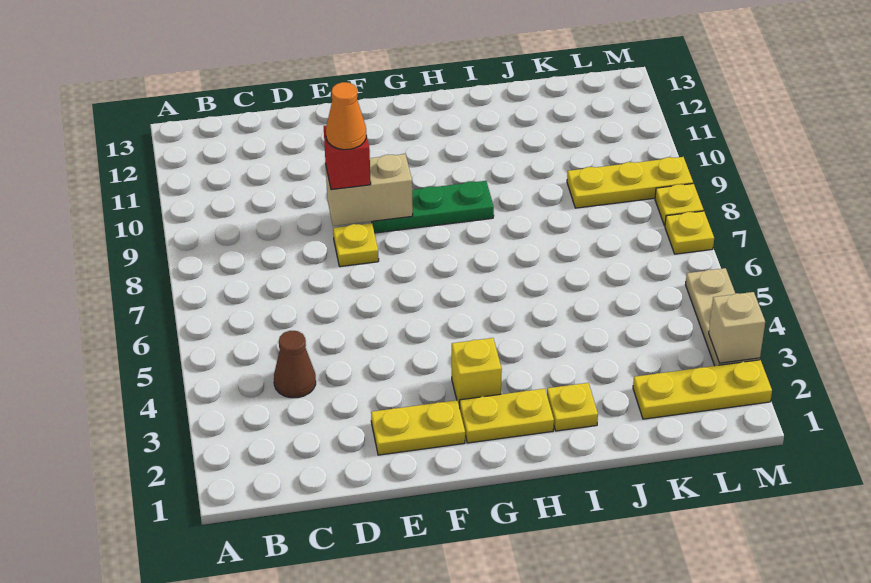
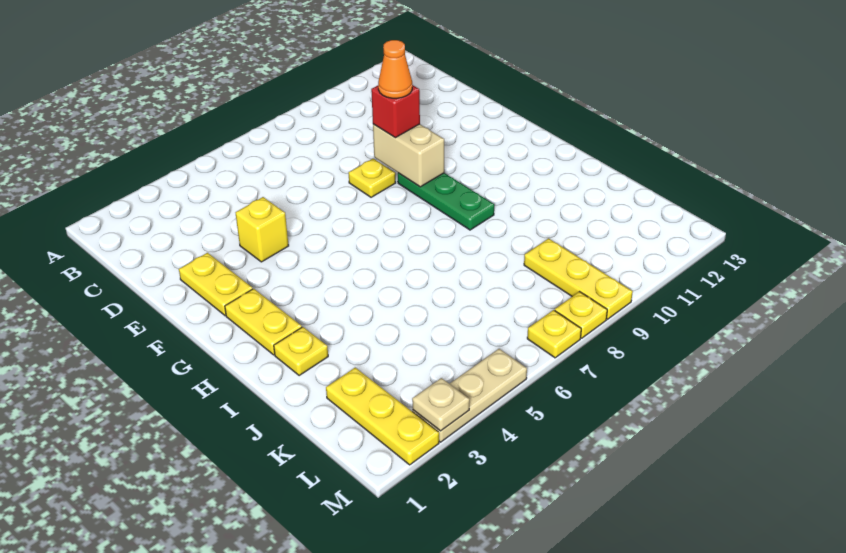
brown cone C4 level 1 -> none
yellow brick G3 level 1 -> yellow brick E4 level 1
tan brick M3 level 2 -> tan plate M3 level 2

